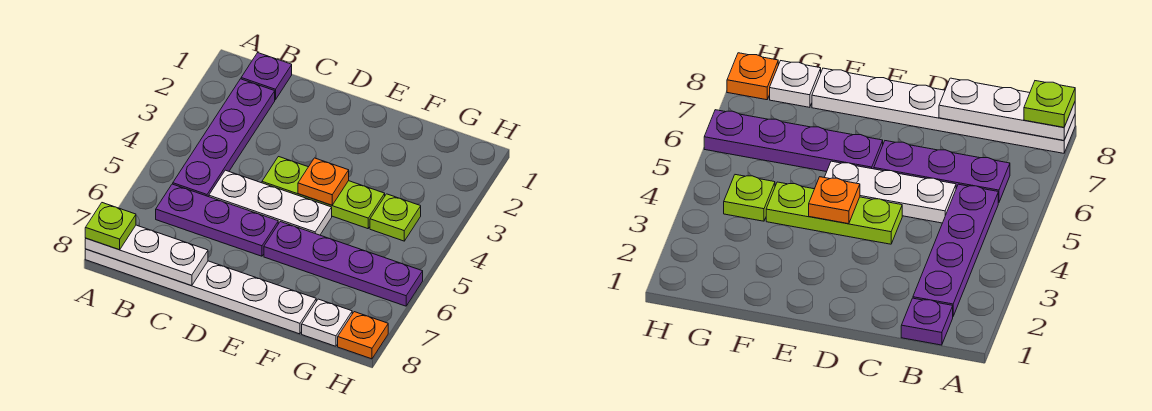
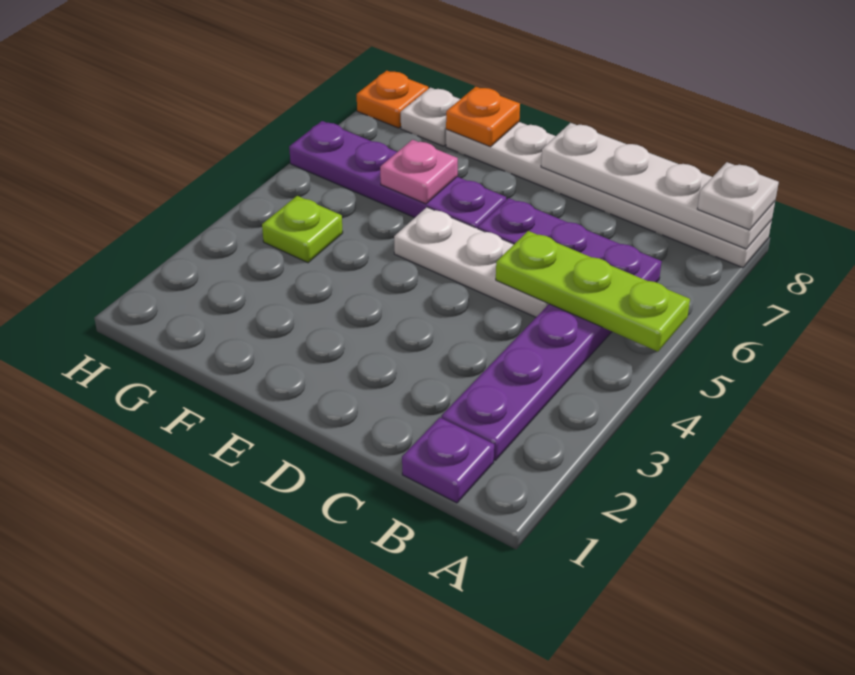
white plate A8:C8 level 2 -> white plate A8:D8 level 2
lime plate A8 level 3 -> white plate A8 level 3
lime plate D4:F4 level 1 -> lime plate A5:C5 level 2
orange plate E4 level 2 -> orange plate F8 level 2
none -> pink plate F6 level 2

